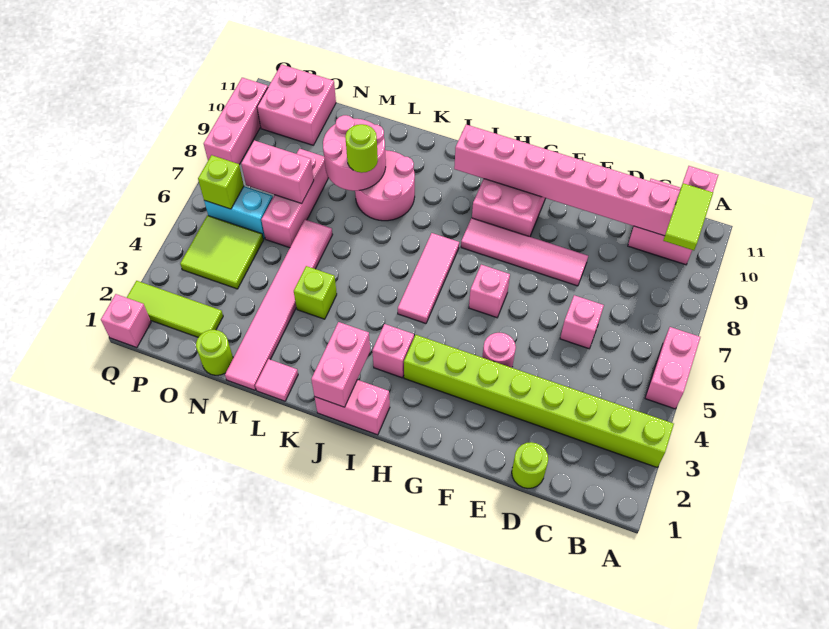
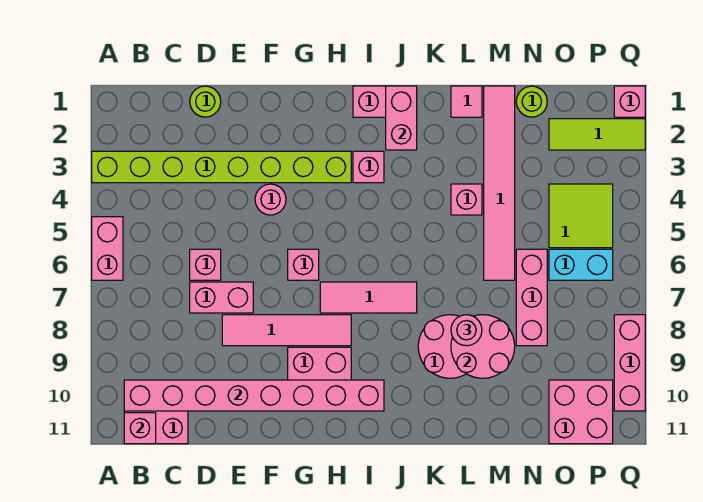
lime tile B9:B10 level 3 -> none
pink tile I5:I7 level 1 -> pink tile H7:J7 level 1
lime brick L4 level 1 -> pink brick L4 level 1
lime round brick L8 level 3 -> pink round brick L8 level 3
pink brick N7:O7 level 2 -> pink brick D7:E7 level 1
lime brick P6 level 2 -> none

